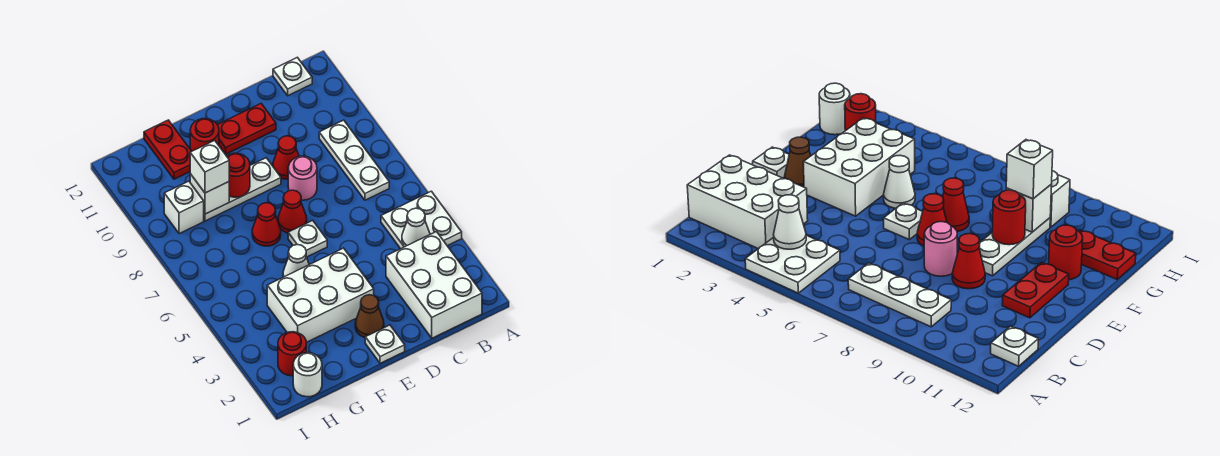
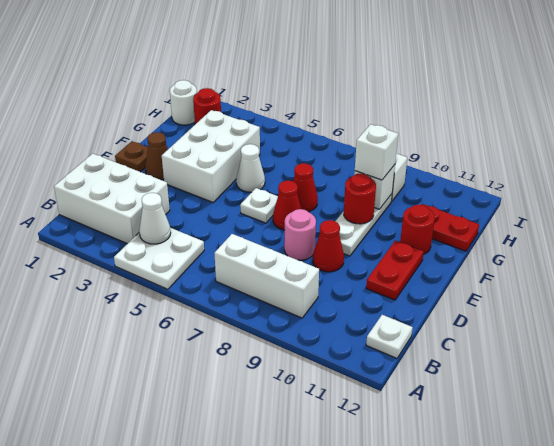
white plate B7:B9 level 1 -> white brick B7:B9 level 1
white plate E1 level 1 -> brown plate E1 level 1

